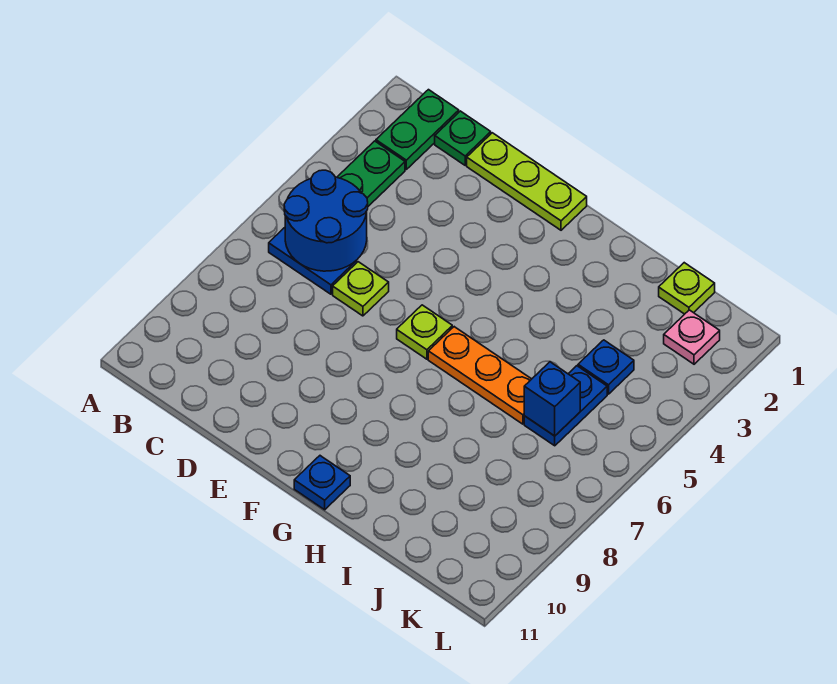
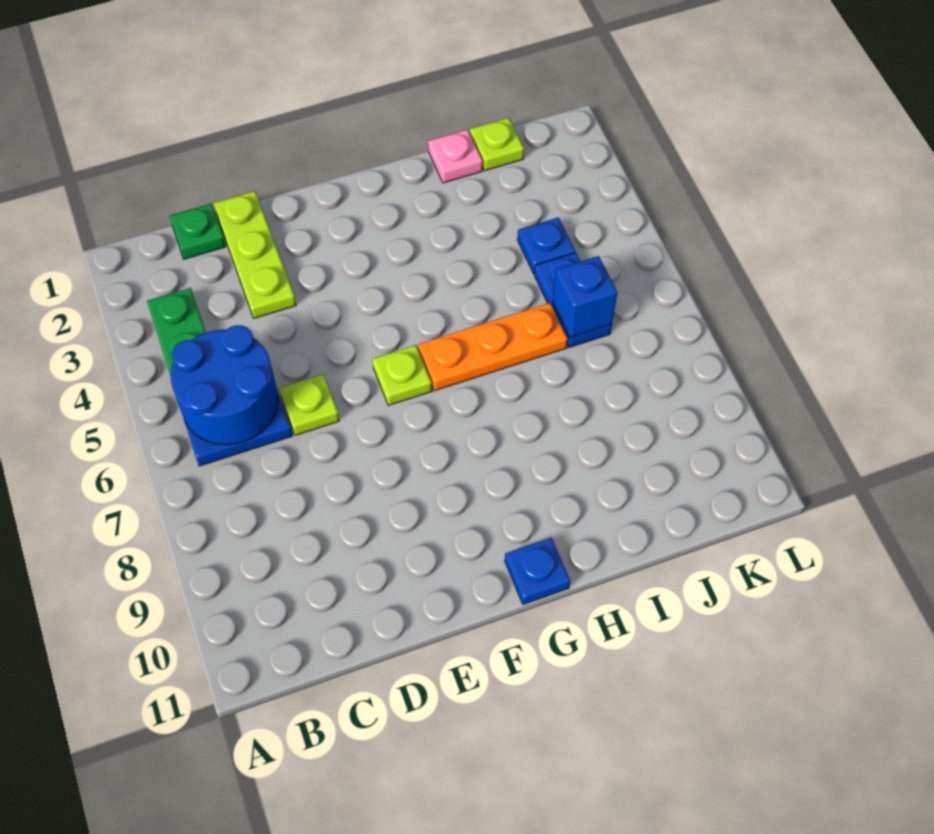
green plate B1:B2 level 1 -> none
lime plate D1:F1 level 1 -> lime plate D1:D3 level 1
pink plate K2 level 1 -> pink plate I1 level 1

